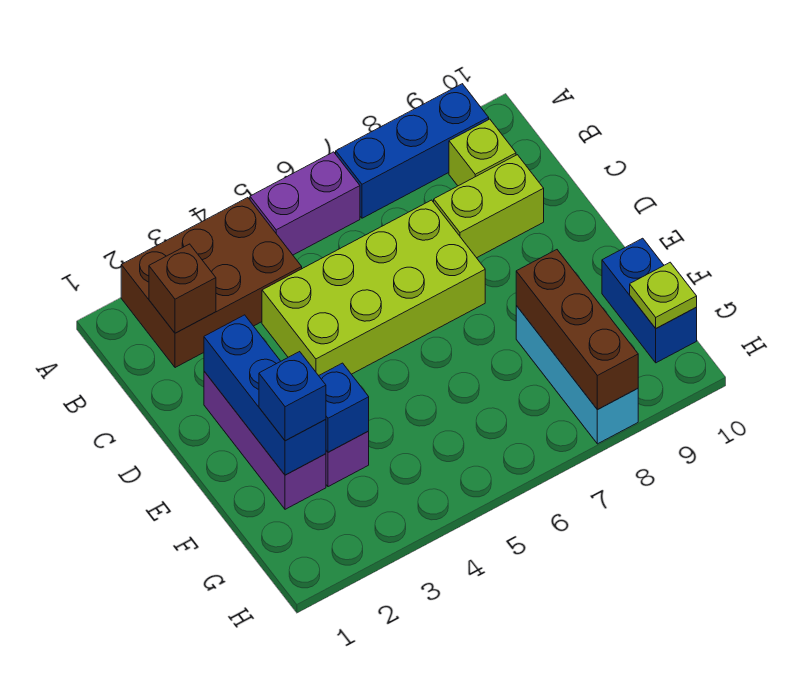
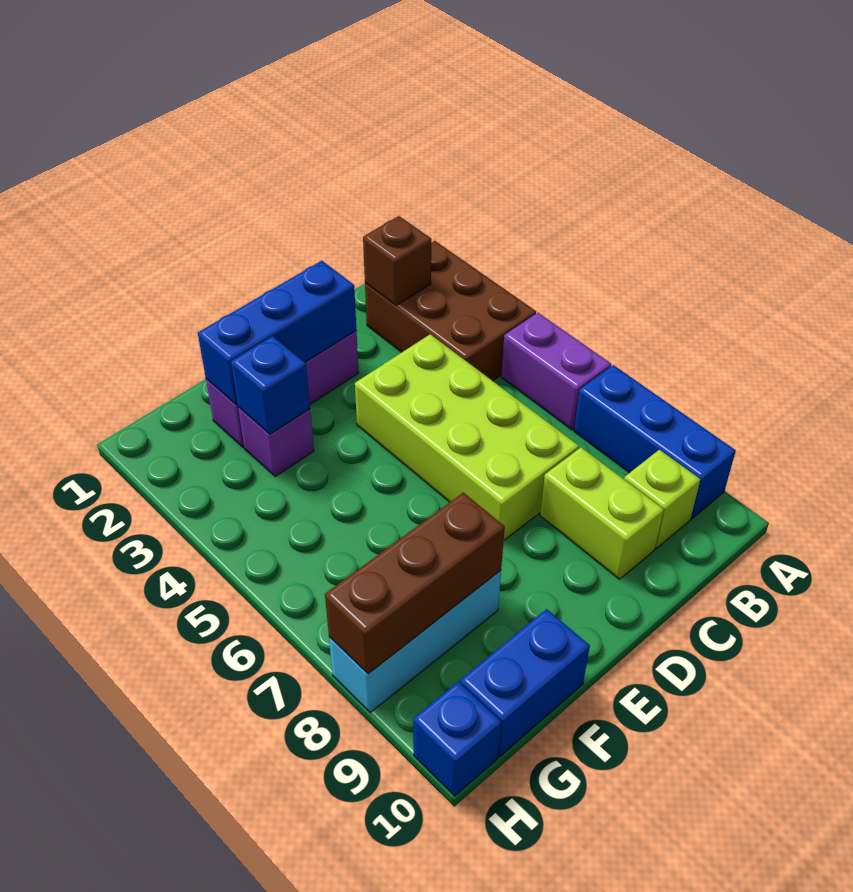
blue brick F2 level 3 -> blue brick H10 level 1
lime plate G10 level 2 -> none

